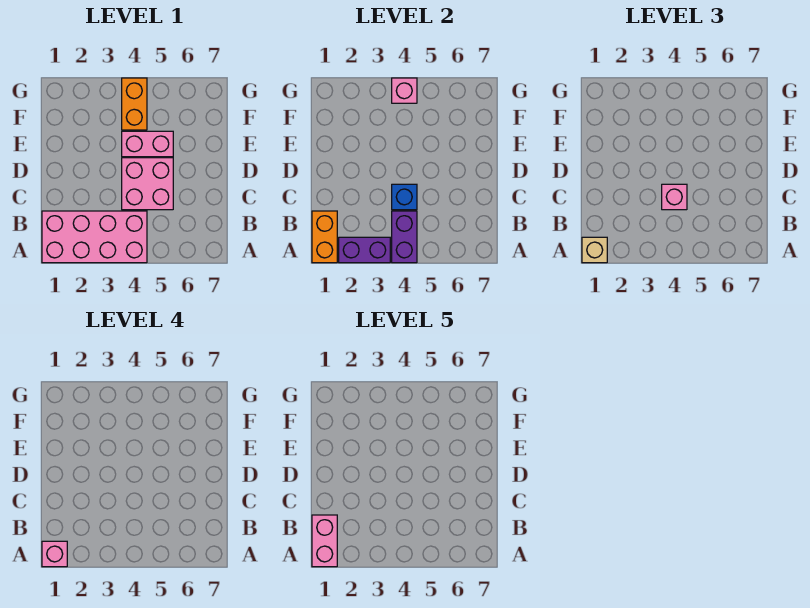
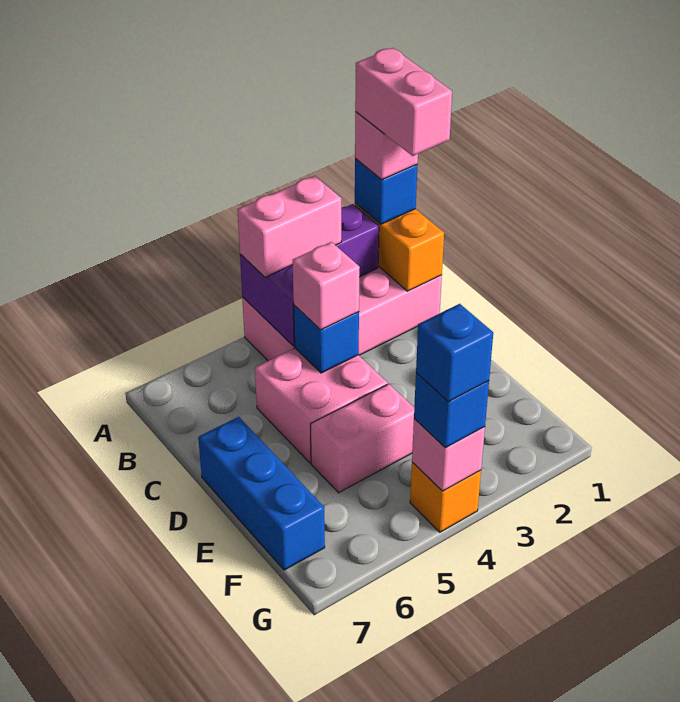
tan brick A1 level 3 -> blue brick A1 level 3
none -> pink brick A3:A4 level 3
none -> blue brick D7:F7 level 1
orange brick F4:G4 level 1 -> orange brick G4 level 1
none -> blue brick G4 level 3
none -> blue brick G4 level 4

